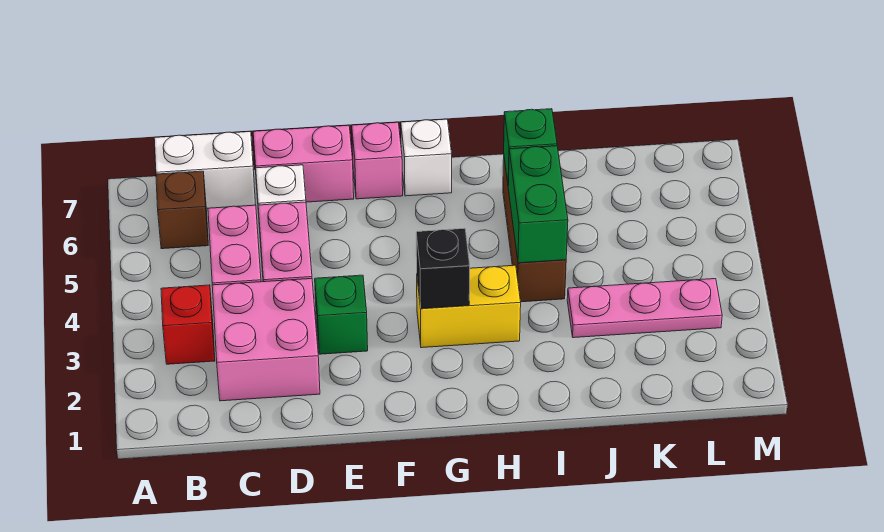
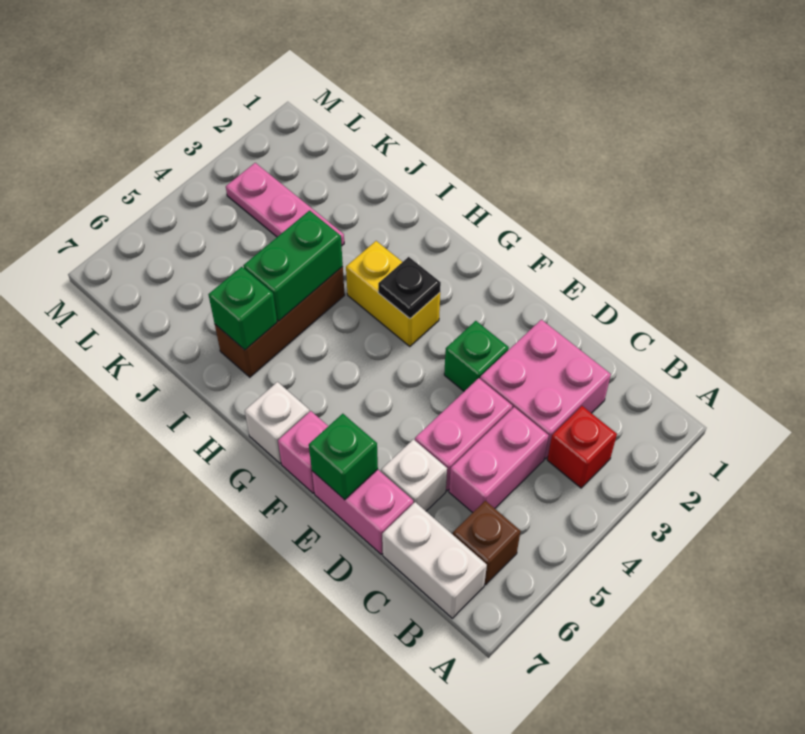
none -> green brick E7 level 2
black brick G3 level 2 -> black plate G3 level 2

